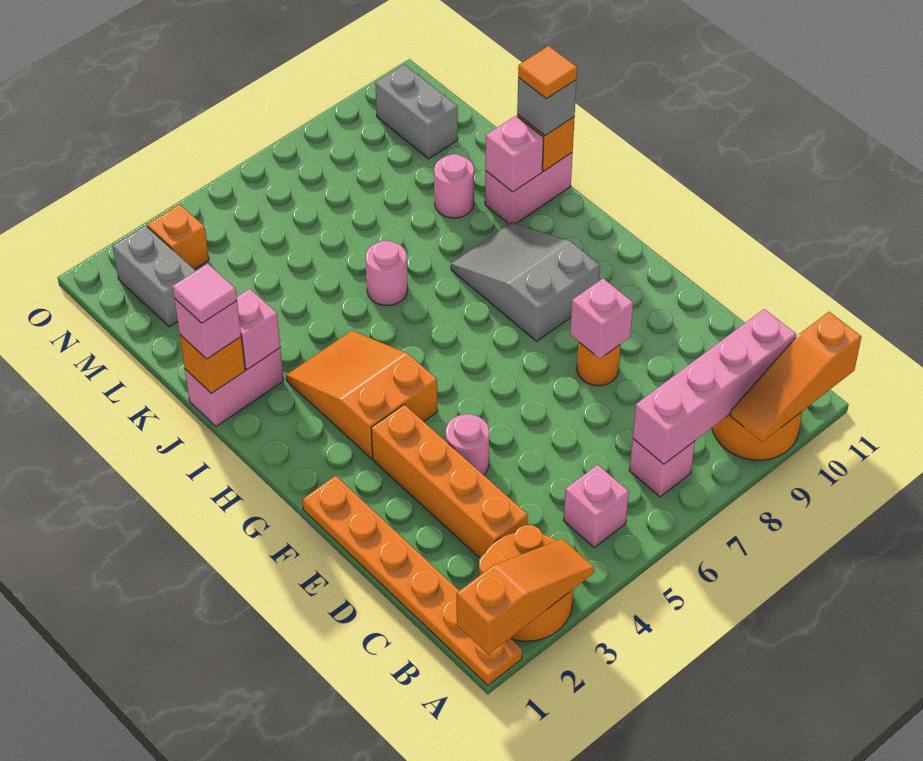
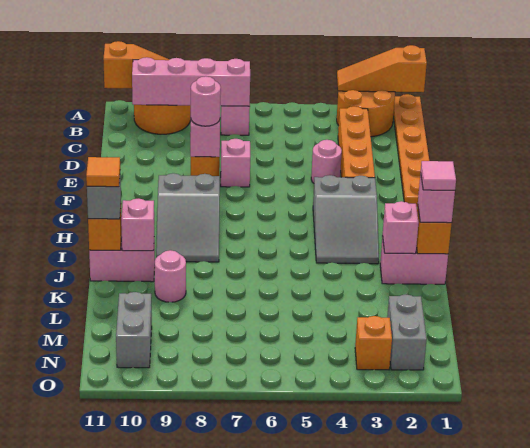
pink brick B5 level 1 -> pink brick E7 level 1
orange slope G3:I4 level 1 top G -> grey slope G3:I4 level 1 top G
pink round brick J6 level 1 -> pink round brick E8 level 3

